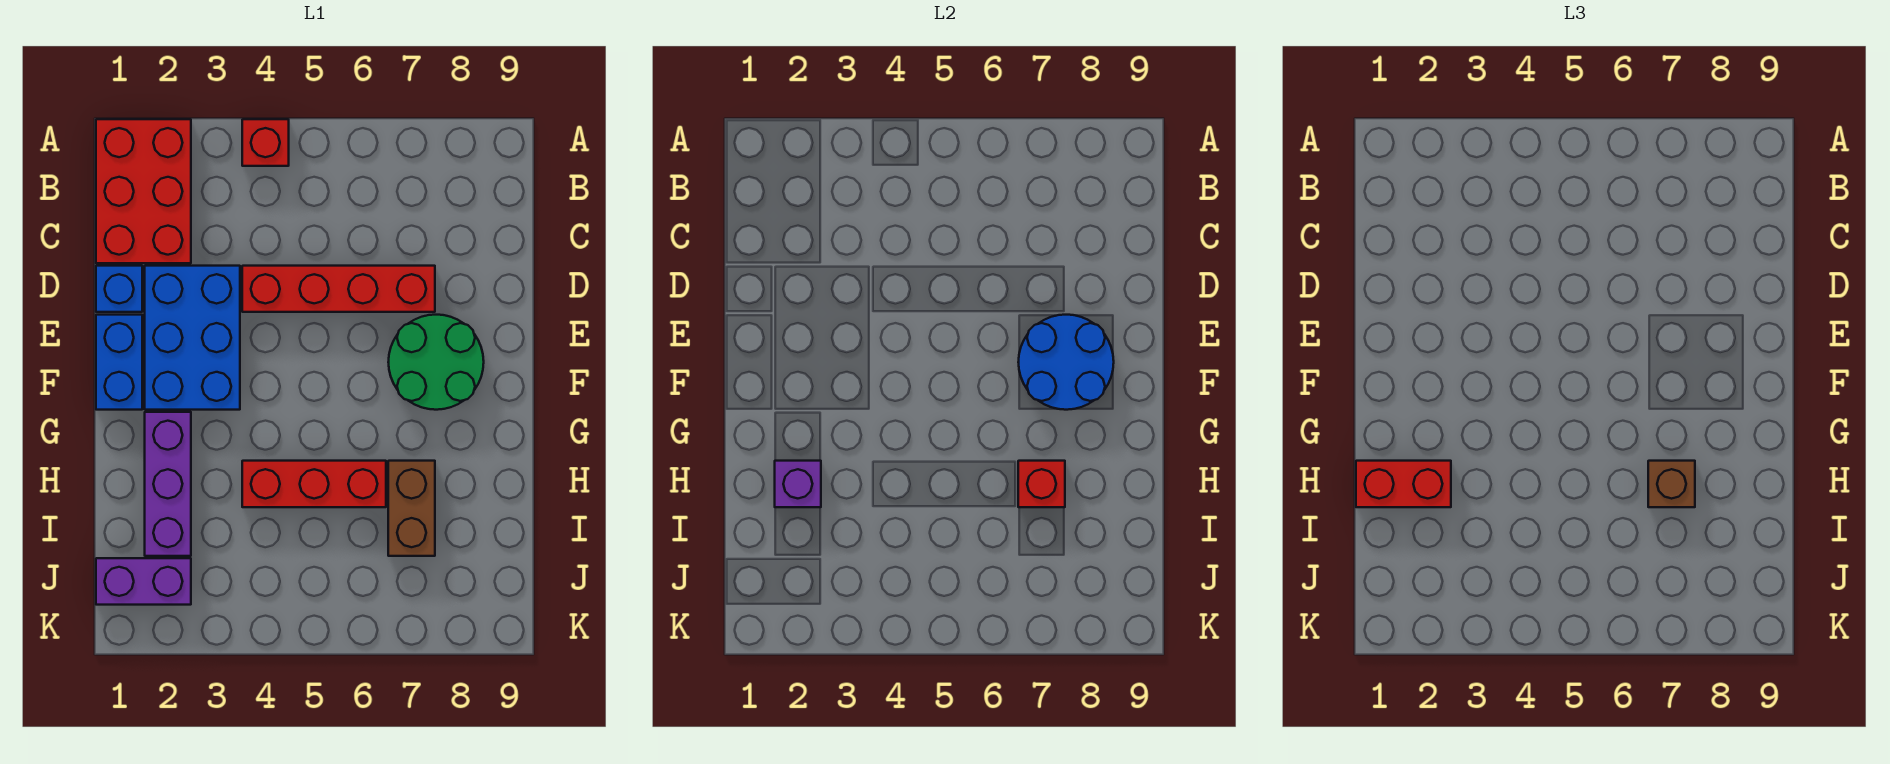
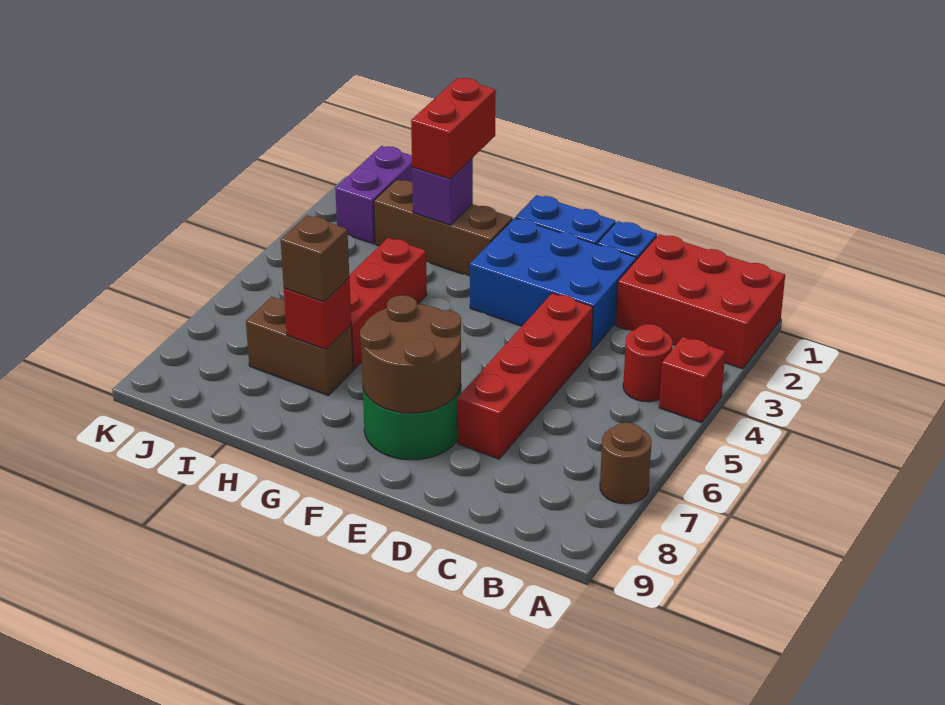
none -> brown round brick A7 level 1
none -> red round brick B4 level 1
blue round brick E7:F8 level 2 -> brown round brick E7:F8 level 2
purple brick G2:I2 level 1 -> brown brick G2:I2 level 1

